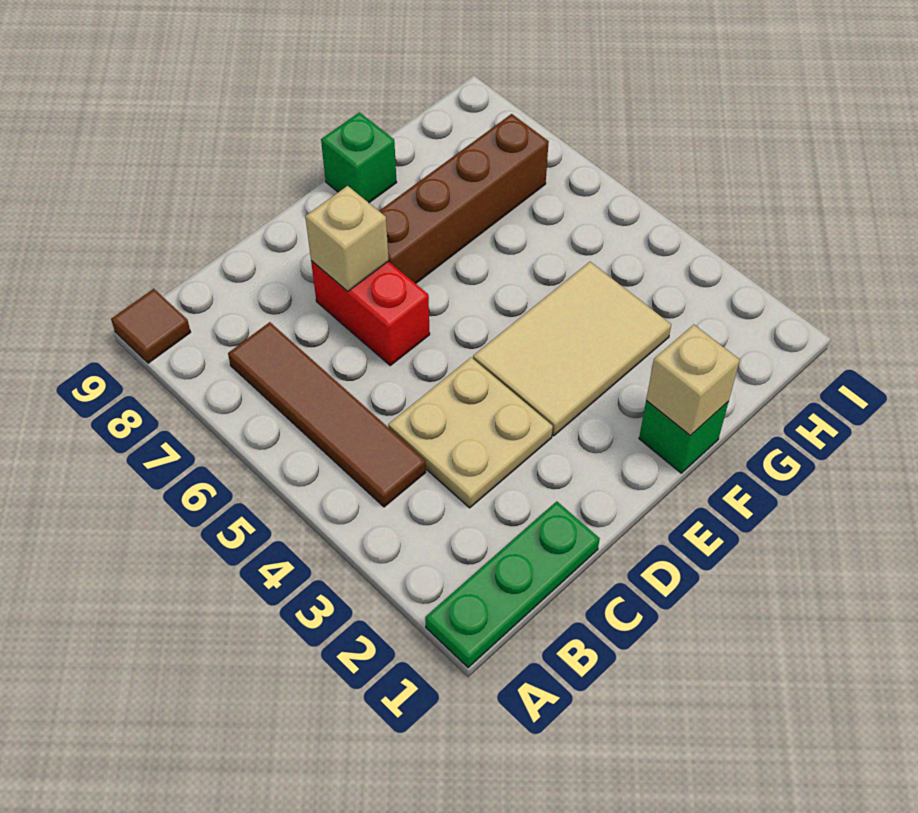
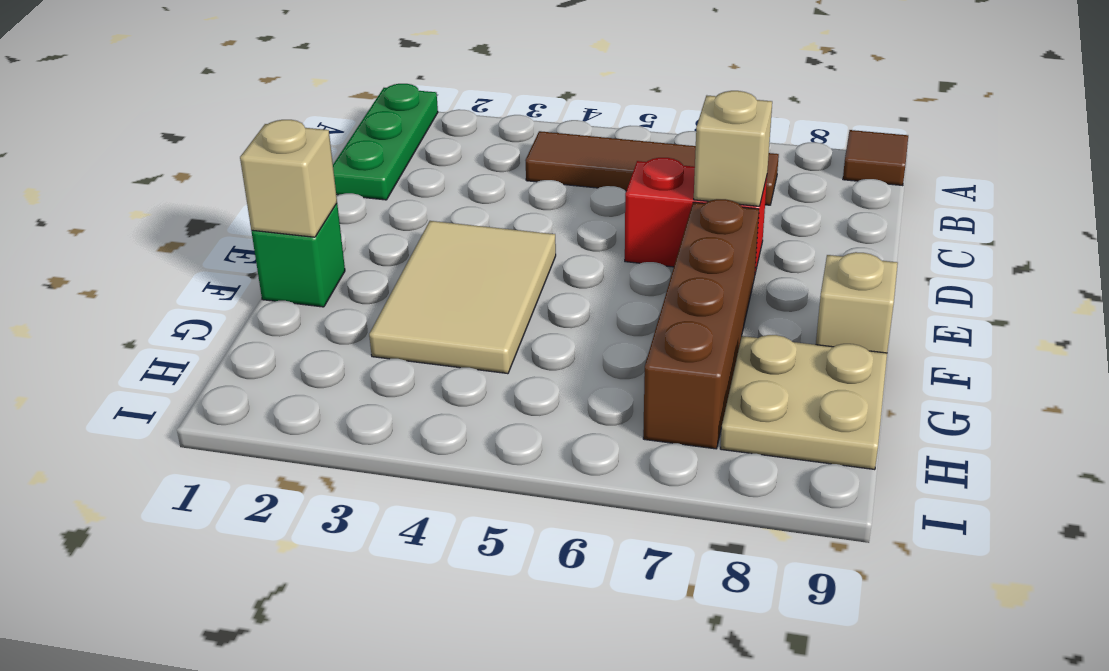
tan plate C3:D4 level 1 -> tan plate G8:H9 level 1
green brick F9 level 1 -> tan brick F9 level 1

